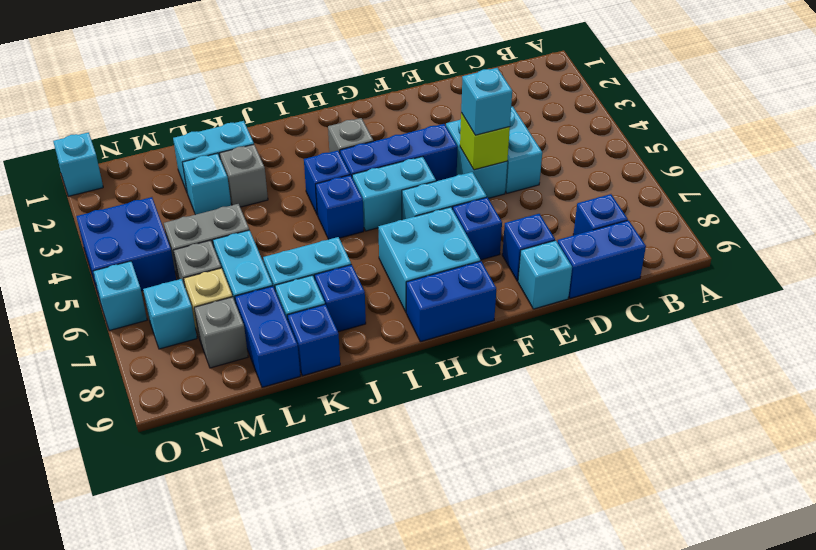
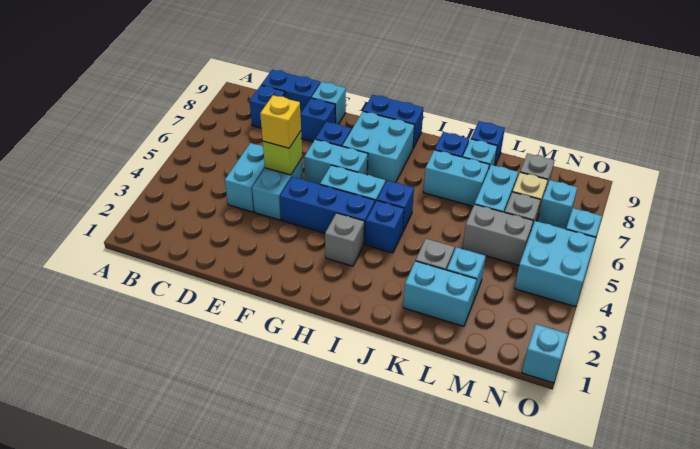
cyan brick E5 level 3 -> yellow brick E5 level 3
blue brick L8:L9 level 1 -> none
blue brick N4:O5 level 1 -> cyan brick N4:O5 level 1

